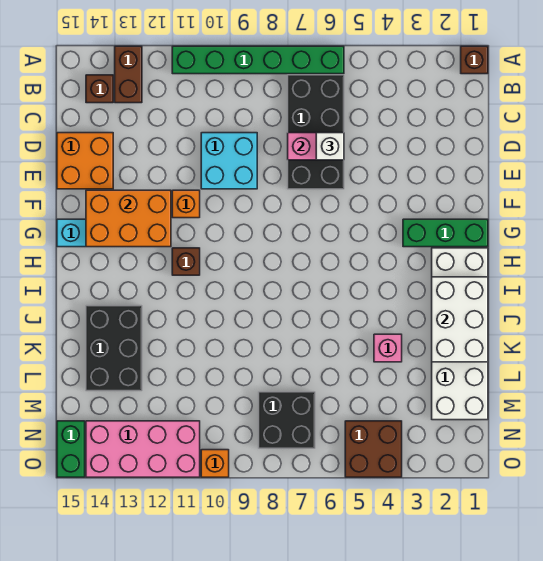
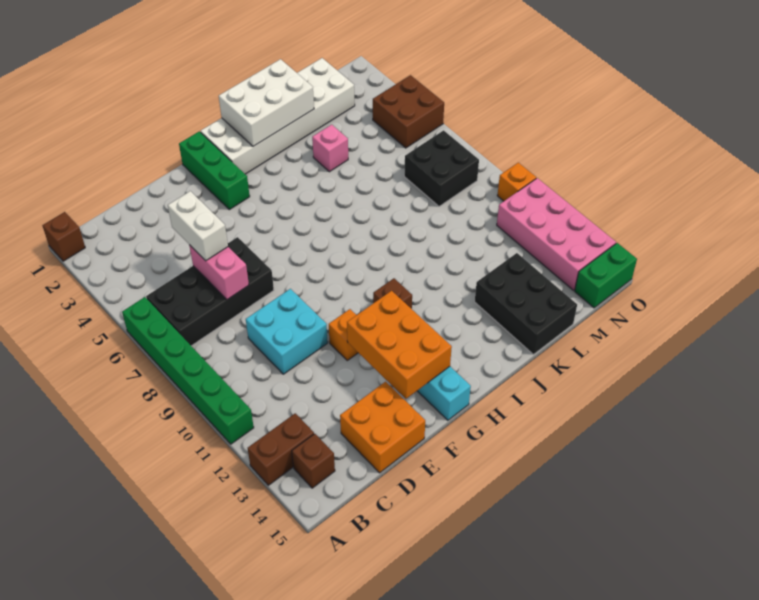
white brick D6 level 3 -> white brick D5:D6 level 3
black brick J13:L14 level 1 -> black brick K13:L15 level 1

